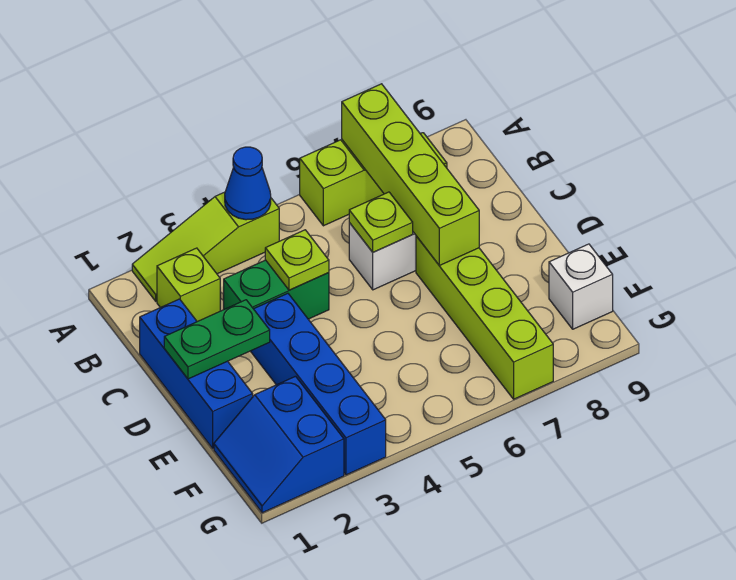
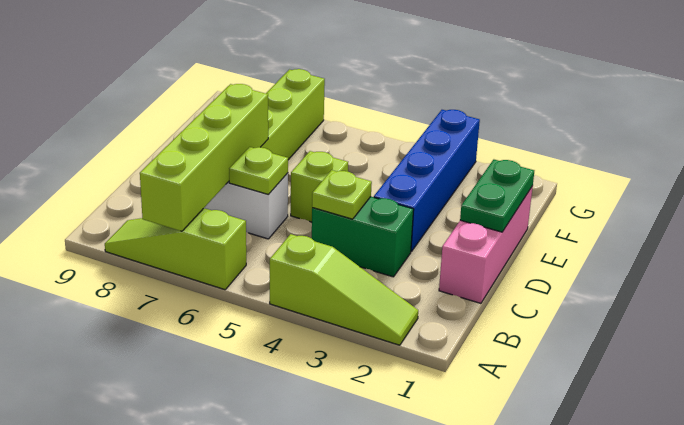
blue cone A4 level 2 -> none
lime brick B2 level 1 -> lime brick D5 level 1
blue brick C1:E1 level 1 -> pink brick C1:E1 level 1
green plate D1:D2 level 2 -> green plate D1:E1 level 2
blue slope F1:G2 level 1 top 2 -> none
white brick F9 level 1 -> none

